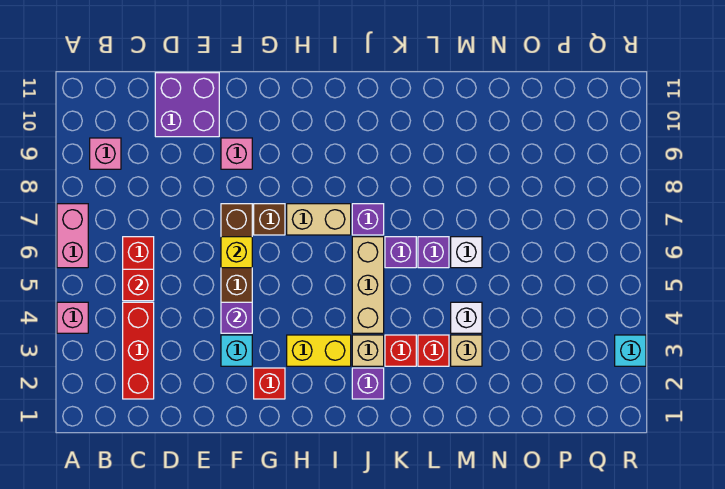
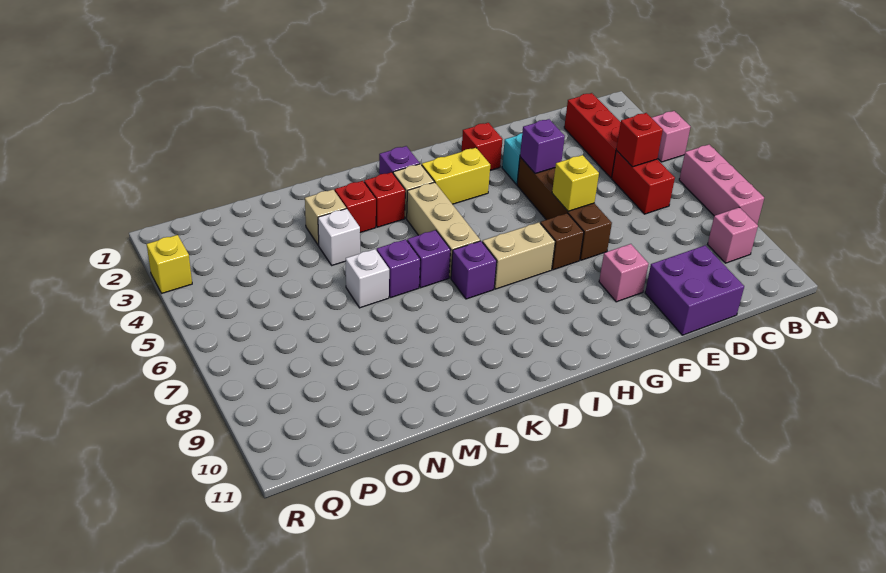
pink brick A6:A7 level 1 -> pink brick A6:A8 level 1
cyan brick R3 level 1 -> yellow brick R3 level 1

